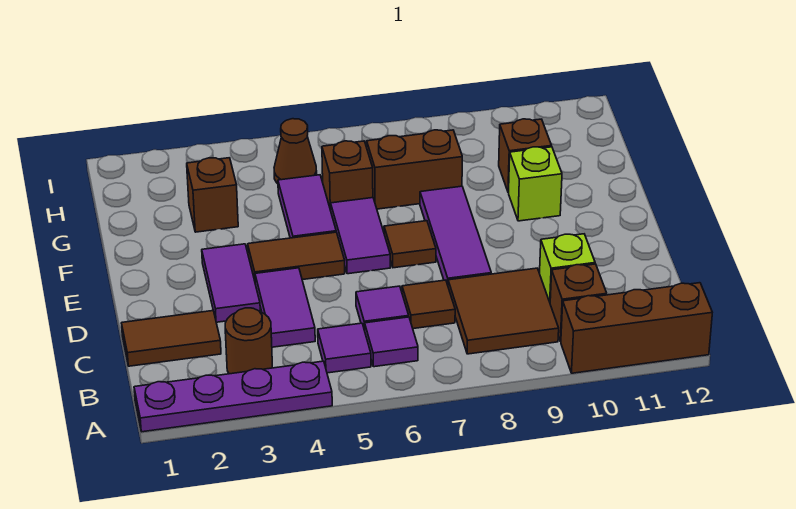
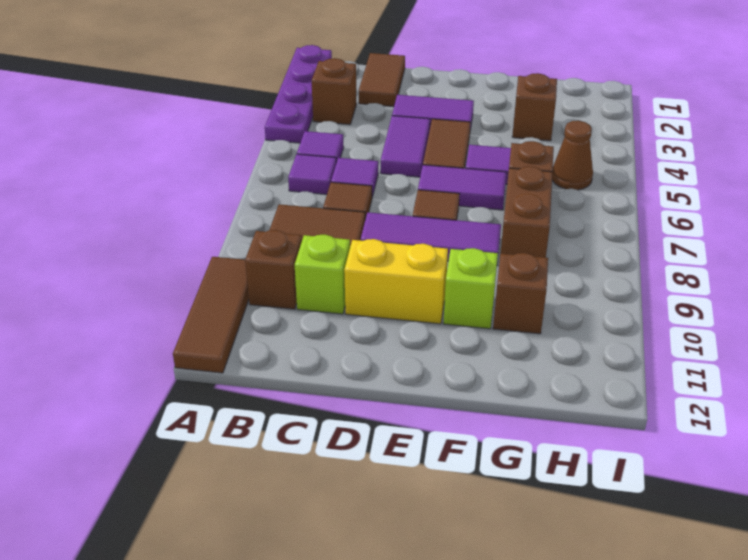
brown brick A10:A12 level 1 -> brown tile A10:A12 level 1
brown round brick B3 level 1 -> brown brick B3 level 1
purple tile C4:D4 level 1 -> purple tile D4:D5 level 1
none -> yellow brick D10:E10 level 1

